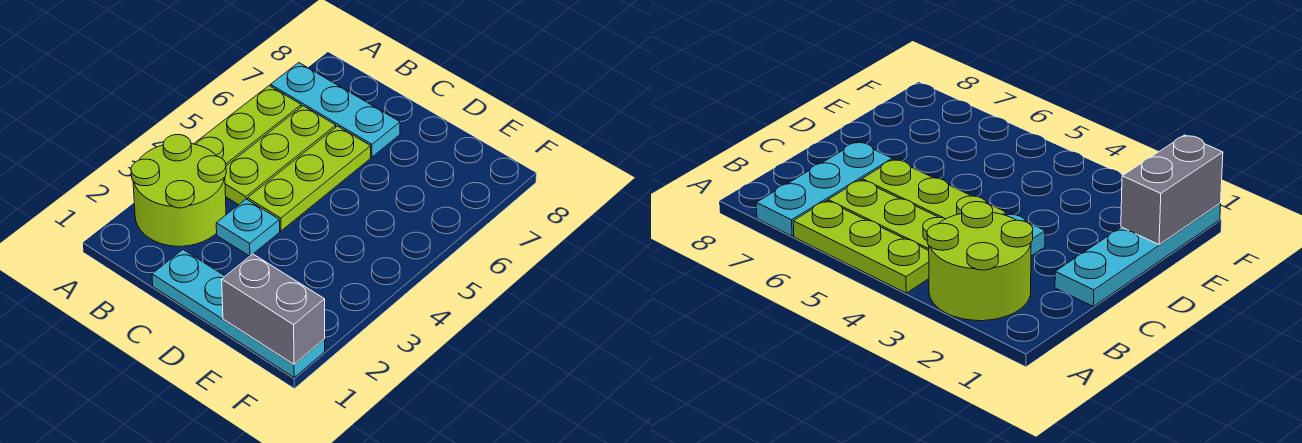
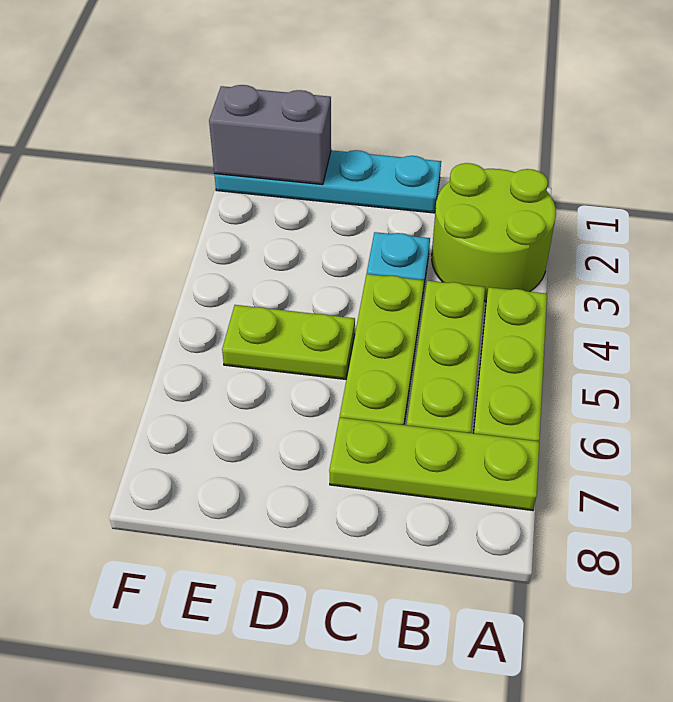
cyan plate A7:C7 level 1 -> lime plate A7:C7 level 1
none -> lime plate D5:E5 level 1

